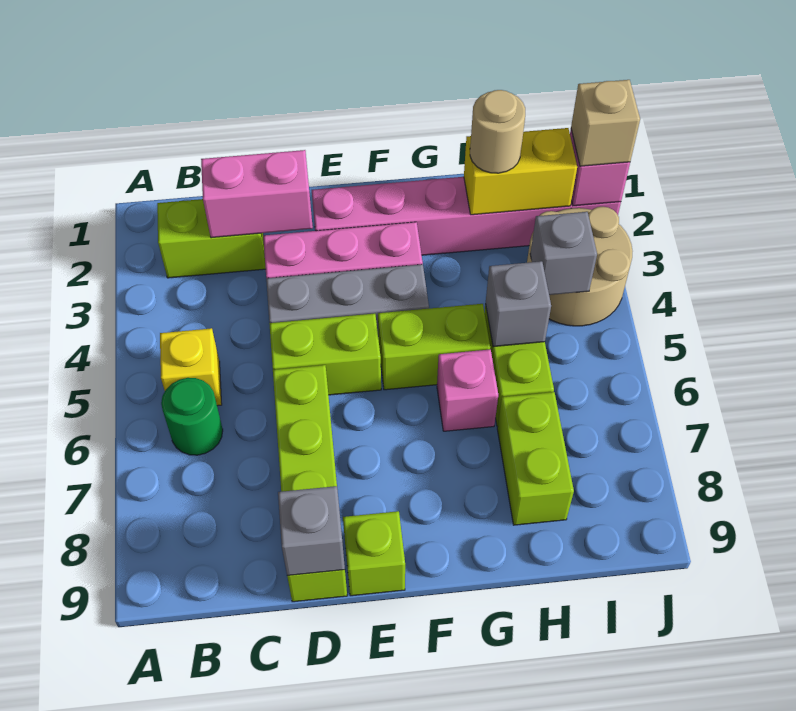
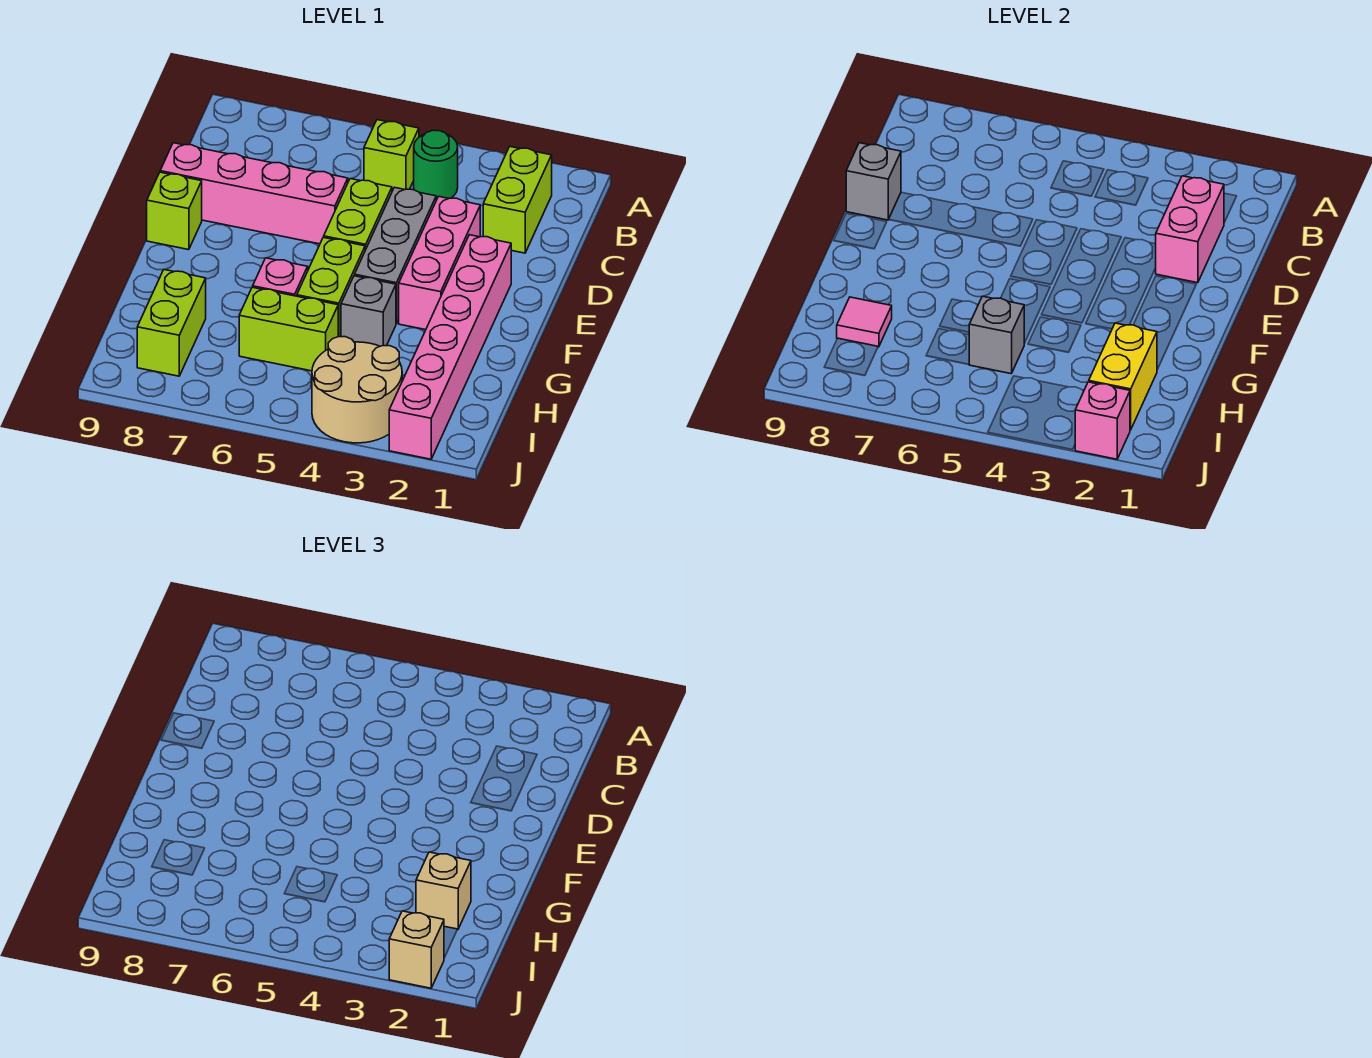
yellow brick B5 level 1 -> lime brick B5 level 1
green round brick B6 level 1 -> green round brick B4 level 1
lime brick D6:D9 level 1 -> pink brick D6:D9 level 1
tan round brick H2 level 3 -> tan brick H2 level 3
lime brick H7:H8 level 1 -> lime brick H8:I8 level 1
none -> pink tile H8 level 2
grey brick I4 level 2 -> grey brick G4 level 1

